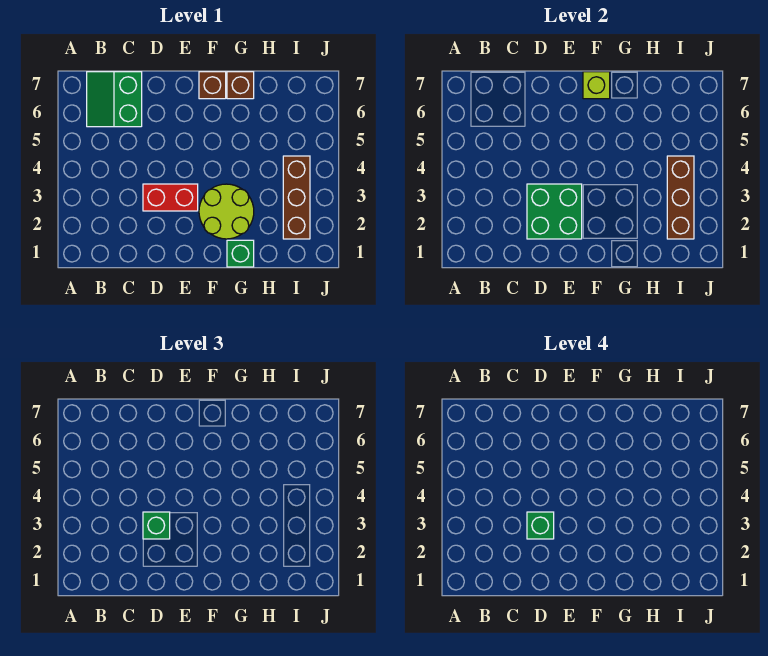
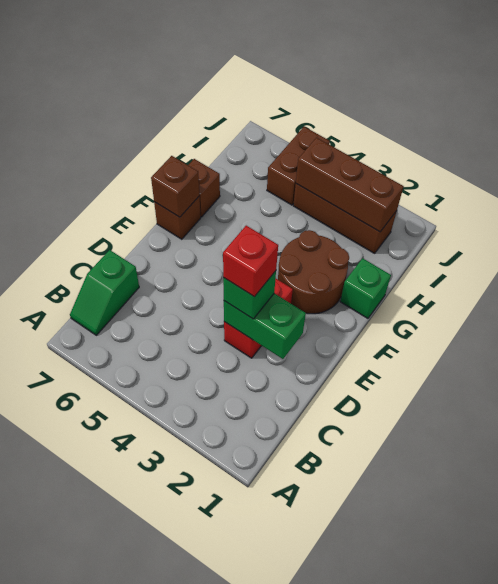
green slope B6:C7 level 1 top C -> green slope B7:C7 level 1 top C
green brick D2:E3 level 2 -> green brick D2:D3 level 2
green brick D3 level 4 -> red brick D3 level 4
lime round brick F2:G3 level 1 -> brown round brick F2:G3 level 1
lime brick F7 level 2 -> brown brick F7 level 2
none -> brown brick I5:J5 level 1

